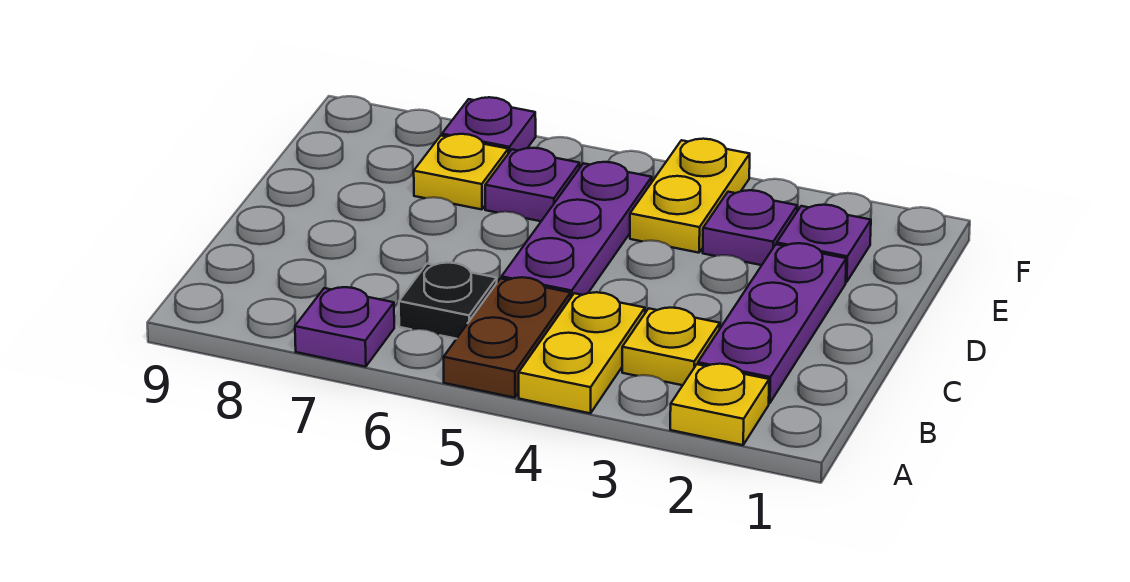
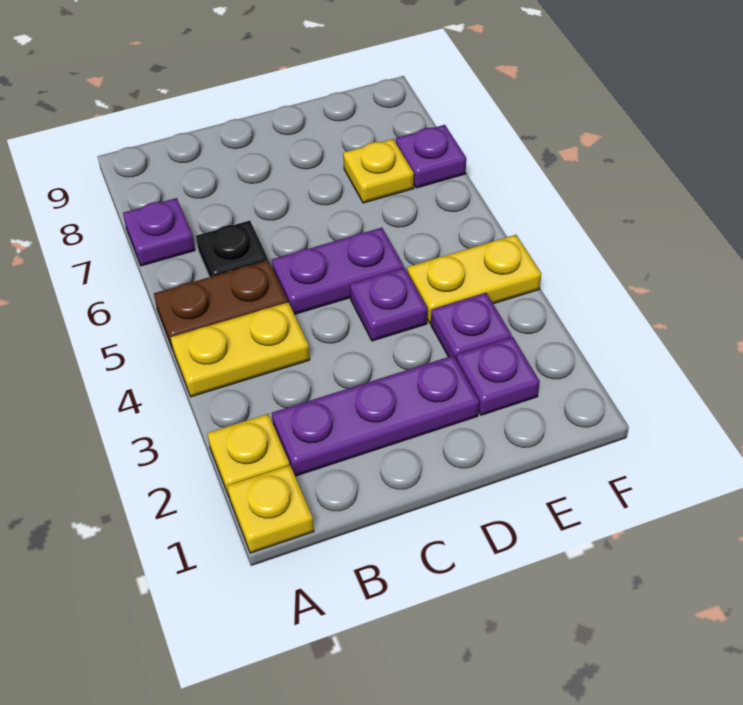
yellow plate B3 level 1 -> yellow plate A1 level 1
purple plate C5:E5 level 1 -> purple plate C5:D5 level 1
purple plate E6 level 1 -> purple plate D4 level 1

